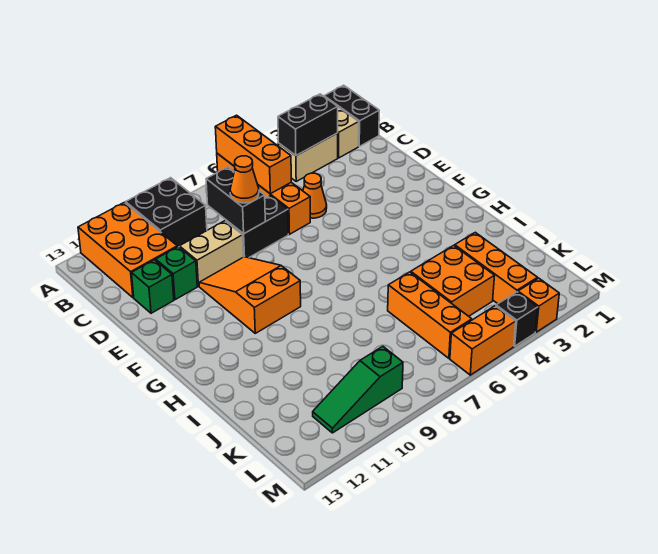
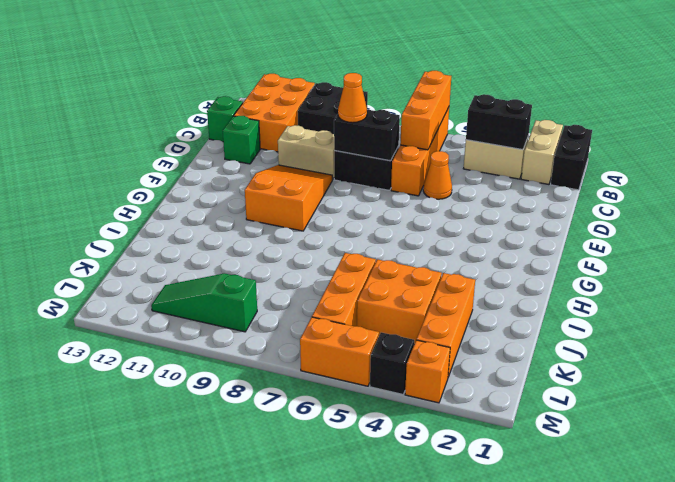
black brick C8:D8 level 2 -> black brick D7:D8 level 2
green brick D11 level 1 -> green brick C13 level 1

